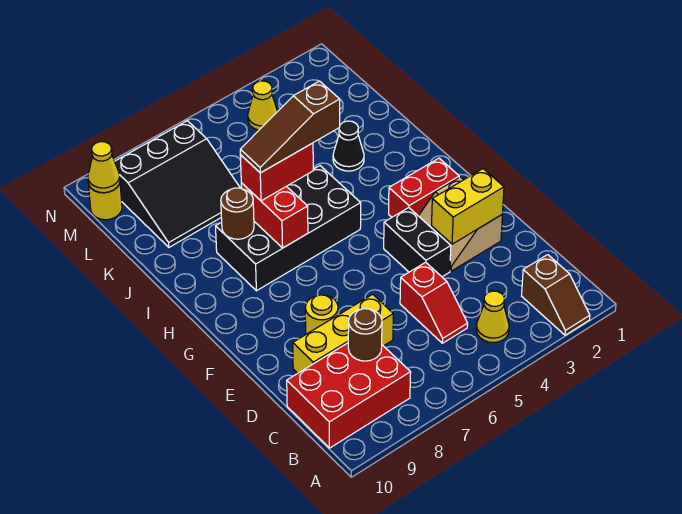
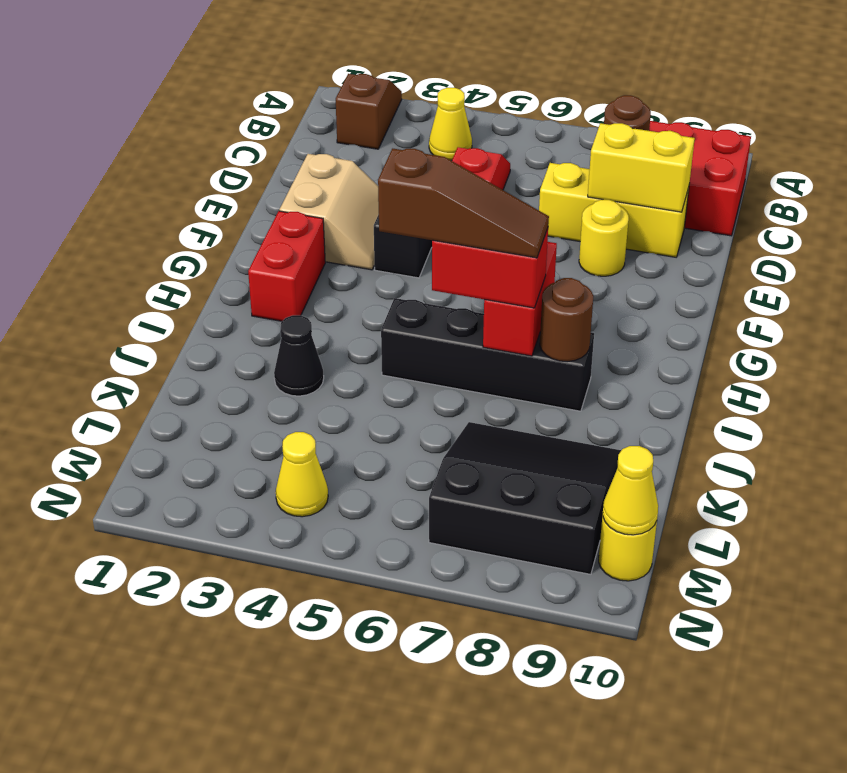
yellow brick E2:E3 level 2 -> yellow brick D8:D9 level 2
red brick G2:G3 level 1 -> red brick G2:H2 level 1
black brick H5:I8 level 1 -> black brick I5:I8 level 1

